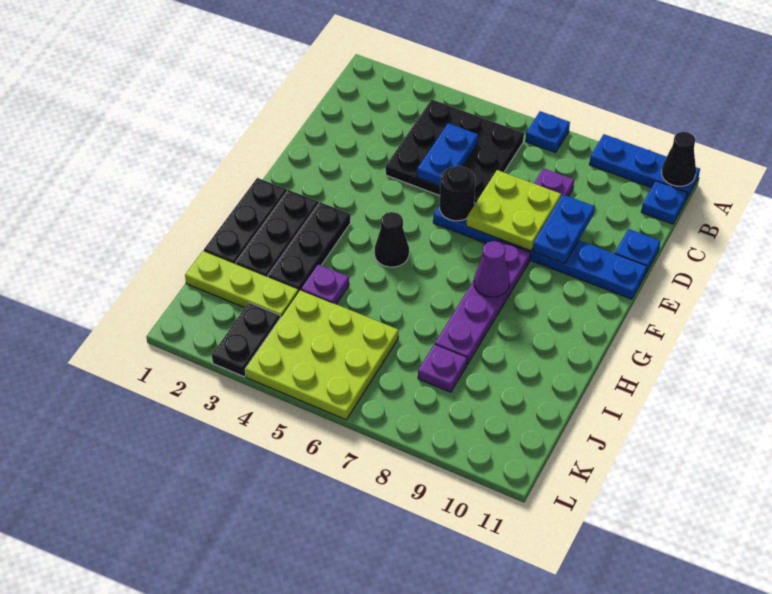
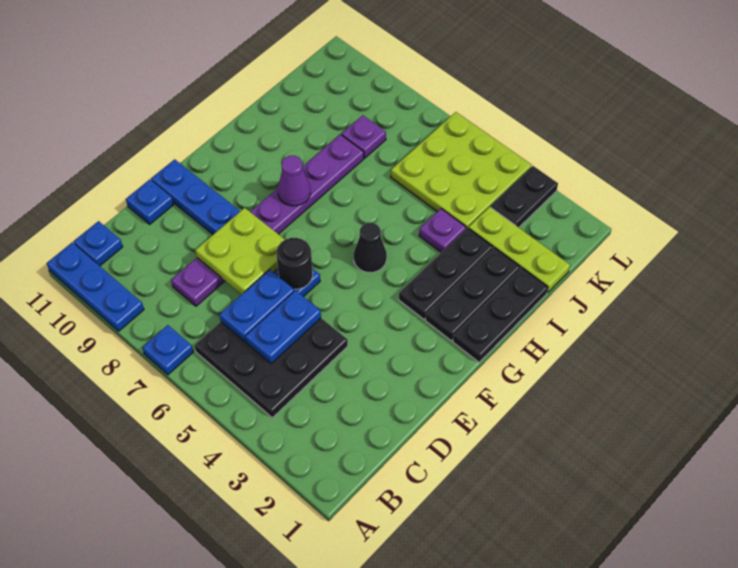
black cone A11 level 2 -> none
blue plate D9:E9 level 2 -> blue plate C6:D6 level 2

